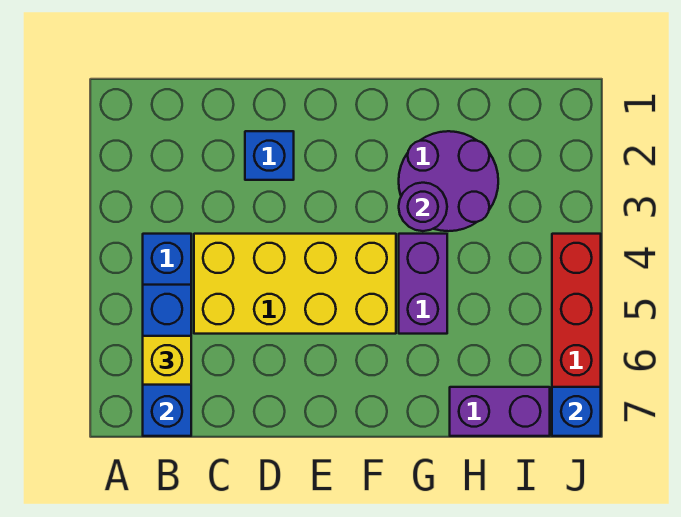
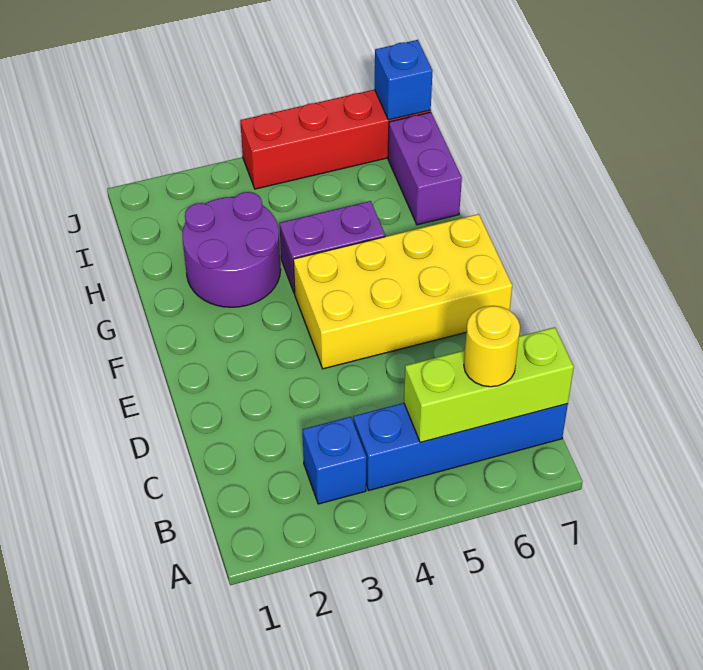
blue brick B5:B7 level 2 -> lime brick B5:B7 level 2
yellow brick B6 level 3 -> yellow round brick B6 level 3
yellow brick C4:F5 level 1 -> yellow brick E4:F7 level 1
blue brick D2 level 1 -> blue brick B3 level 1
purple round brick G3 level 2 -> none

